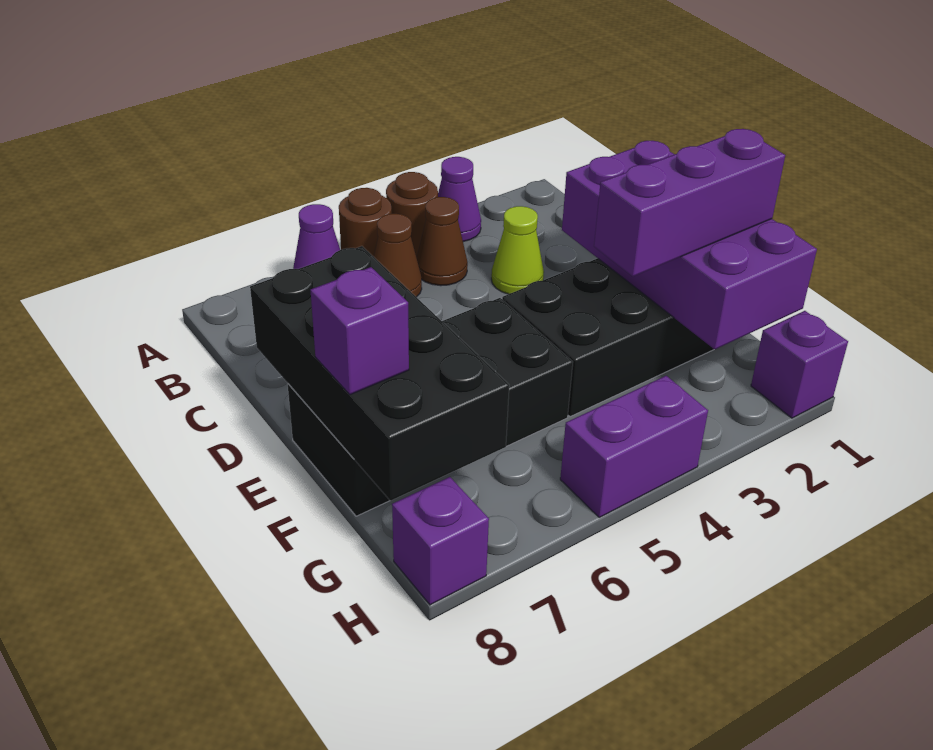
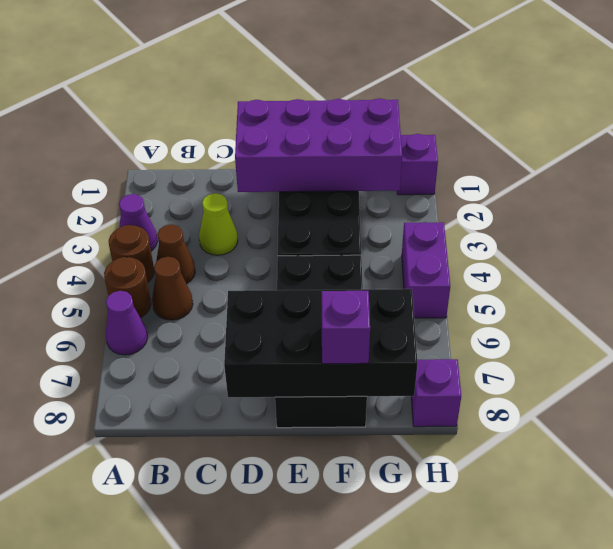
purple brick F1:F3 level 3 -> none

